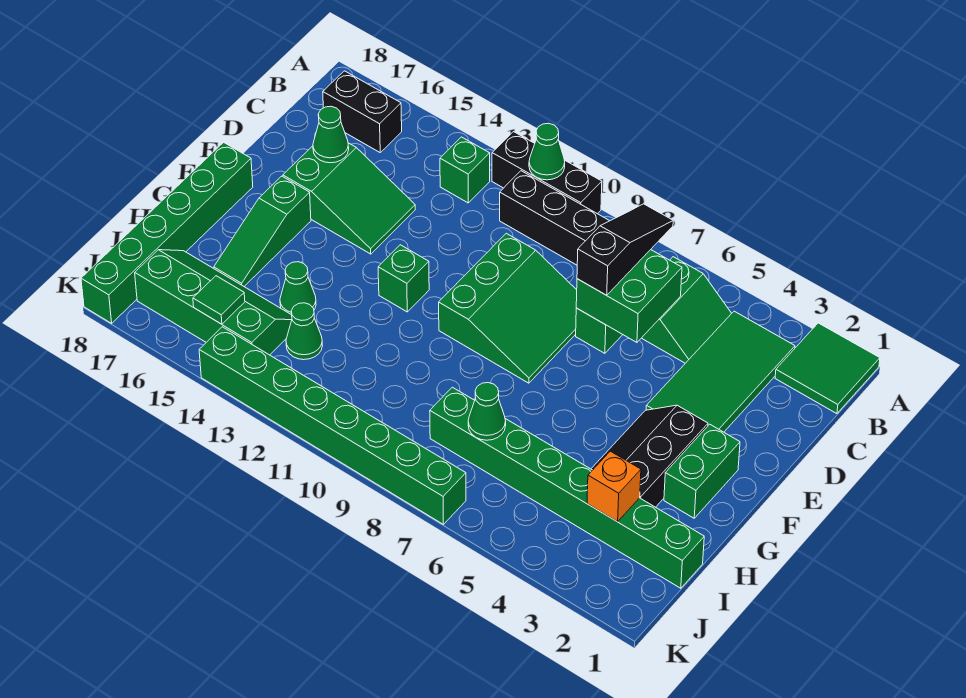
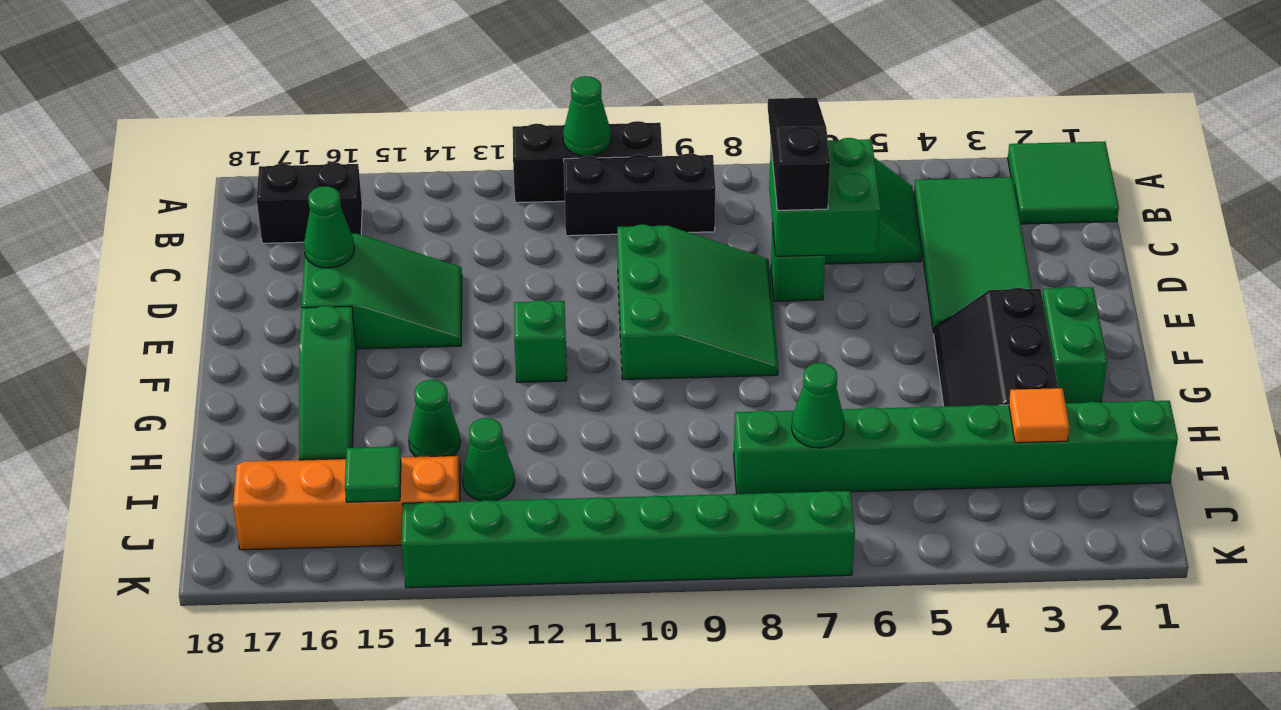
green brick B13 level 1 -> none
green brick F18:K18 level 1 -> none
orange brick I3 level 2 -> orange tile I3 level 2
green slope I14:J17 level 1 top J -> orange slope I14:J17 level 1 top J

